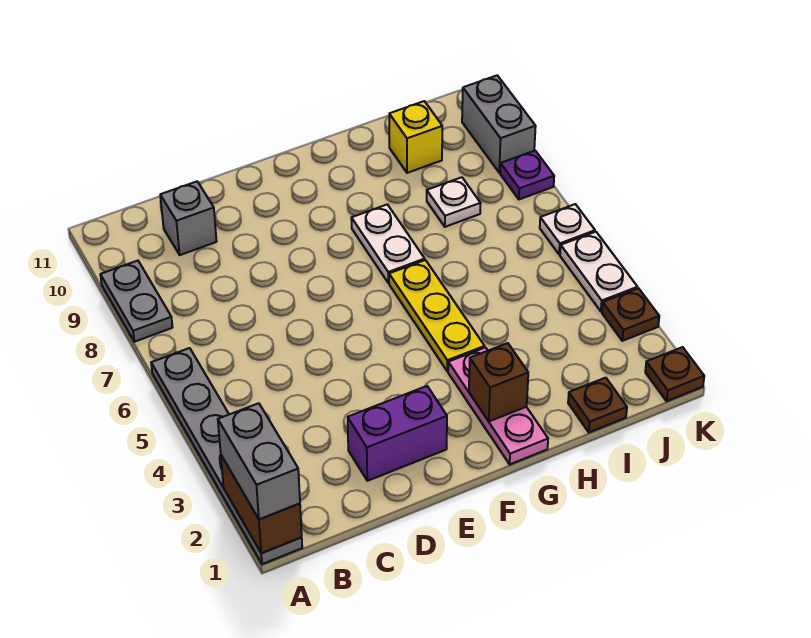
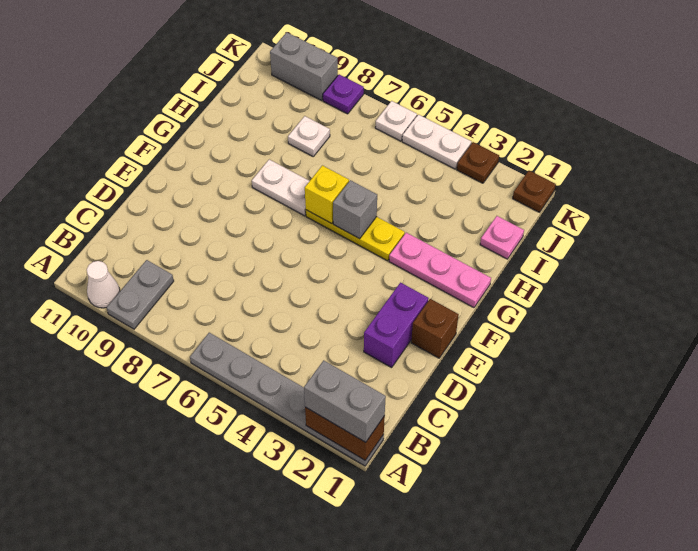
grey plate A8:A9 level 1 -> grey plate A9:B9 level 1
none -> white cone A10 level 1
grey brick C10 level 1 -> grey brick G5 level 2
brown brick G2 level 2 -> brown brick E1 level 1
brown plate I1 level 1 -> pink plate I1 level 1
yellow brick I10 level 1 -> yellow brick G6 level 2

